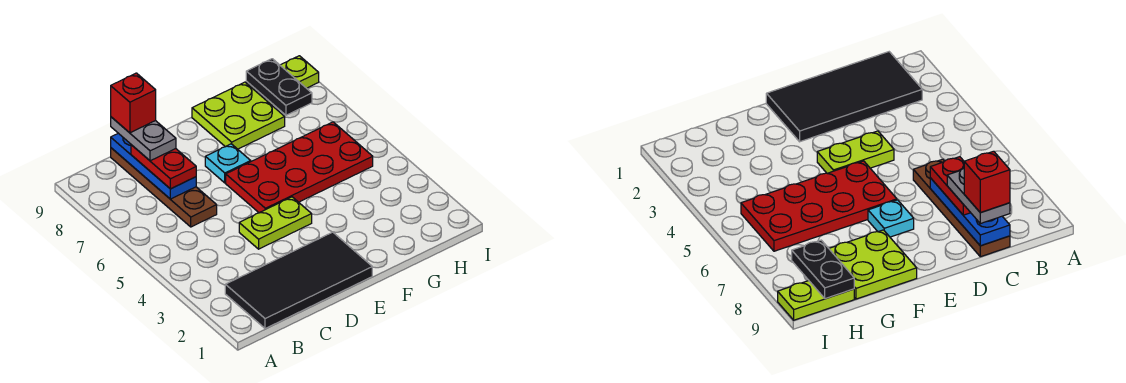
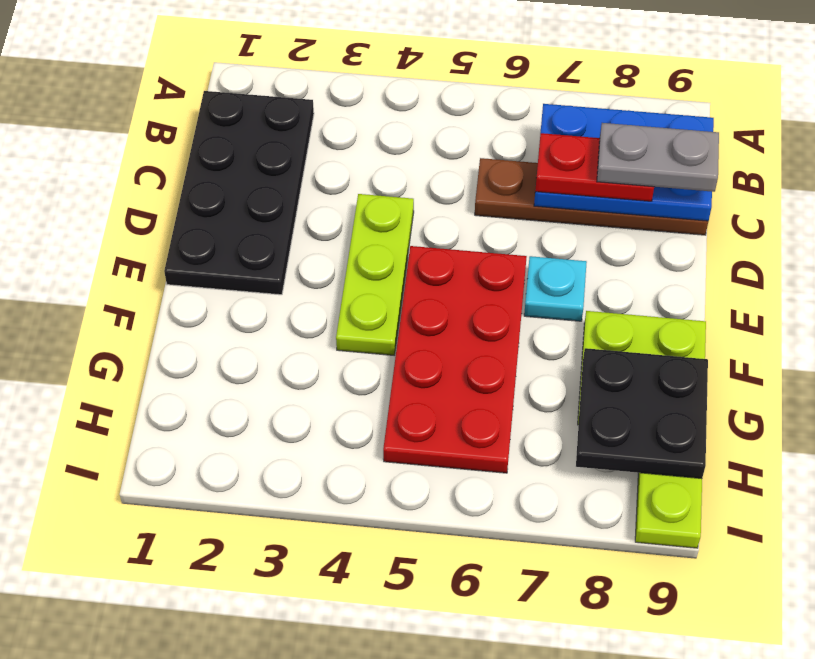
black tile B1:E2 level 1 -> black plate B1:E2 level 1
blue plate C7:C9 level 2 -> blue plate B7:C9 level 2
red brick C9 level 5 -> none
lime plate D4:E4 level 1 -> lime plate D4:F4 level 1
black plate H8:H9 level 2 -> black plate G8:H9 level 2

